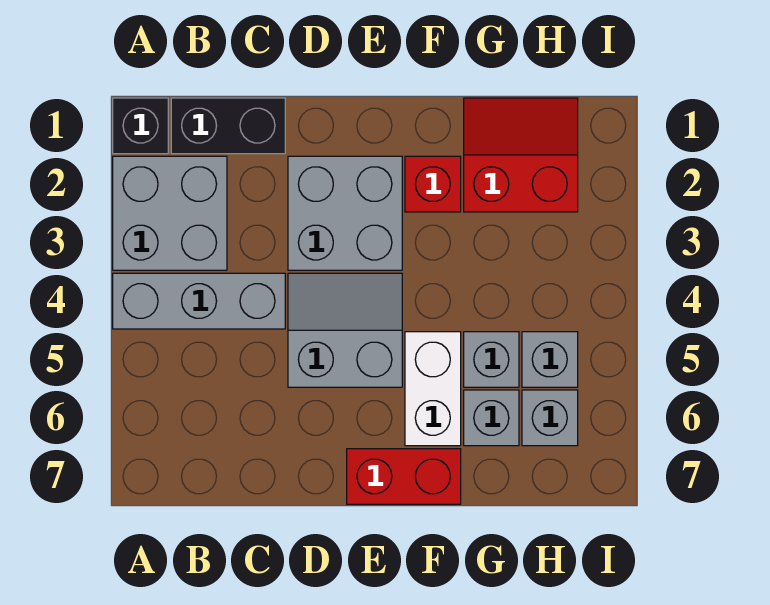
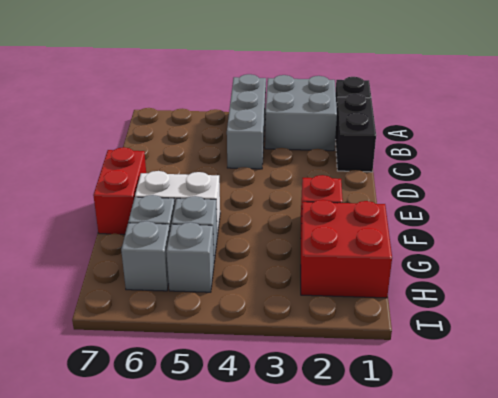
grey brick D2:E3 level 1 -> none
grey slope D4:E5 level 1 top 5 -> none
red slope G1:H2 level 1 top 2 -> red brick G1:H2 level 1

